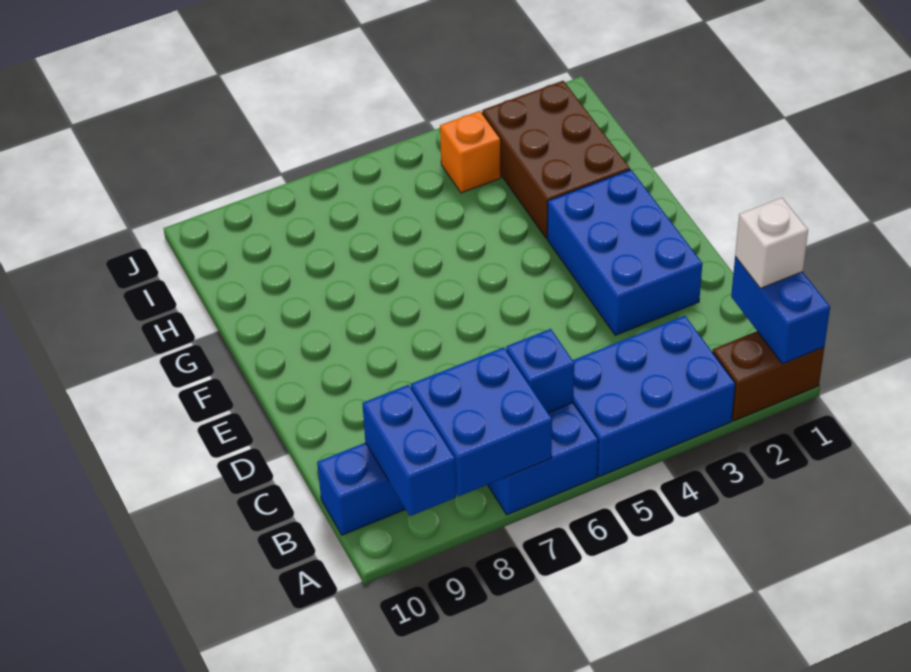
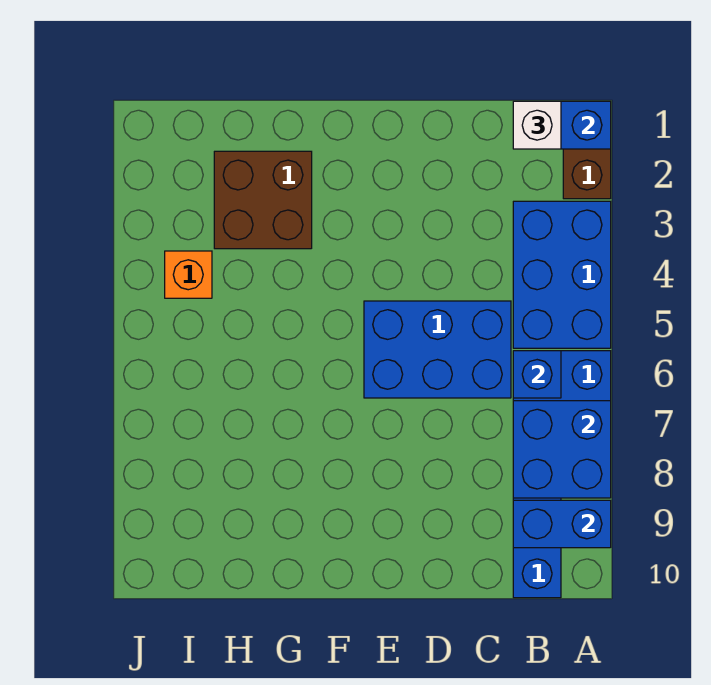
blue brick D2:F3 level 1 -> blue brick C5:E6 level 1
brown brick G2:I3 level 1 -> brown brick G2:H3 level 1

